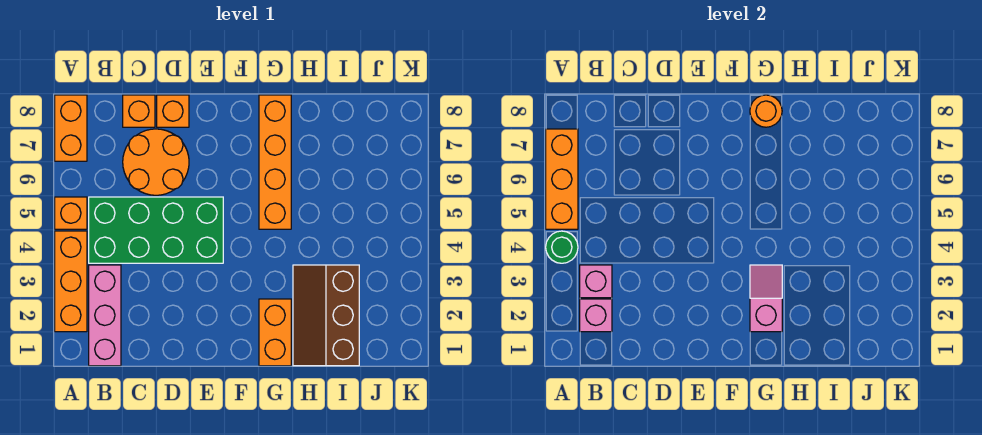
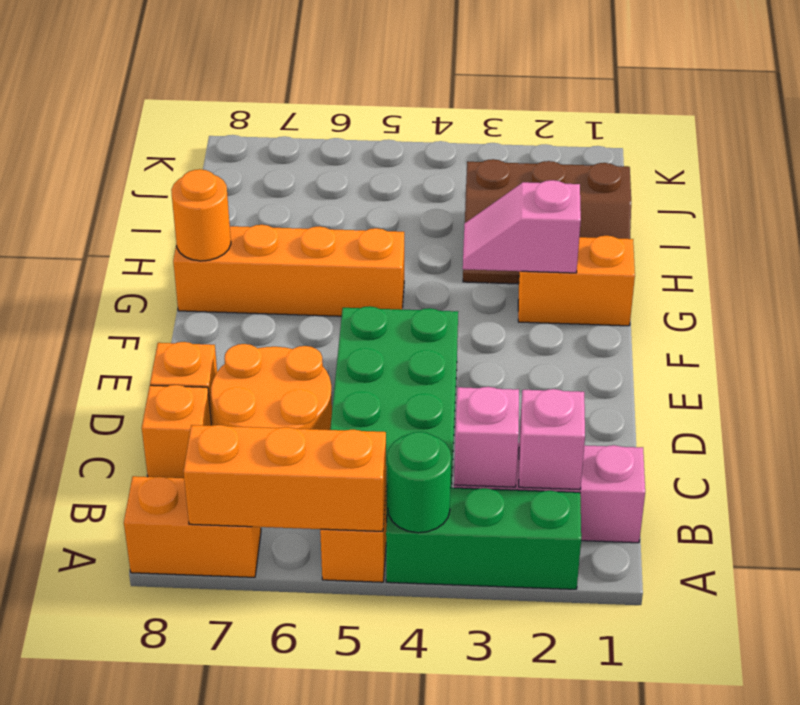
orange brick A2:A4 level 1 -> green brick A2:A4 level 1

